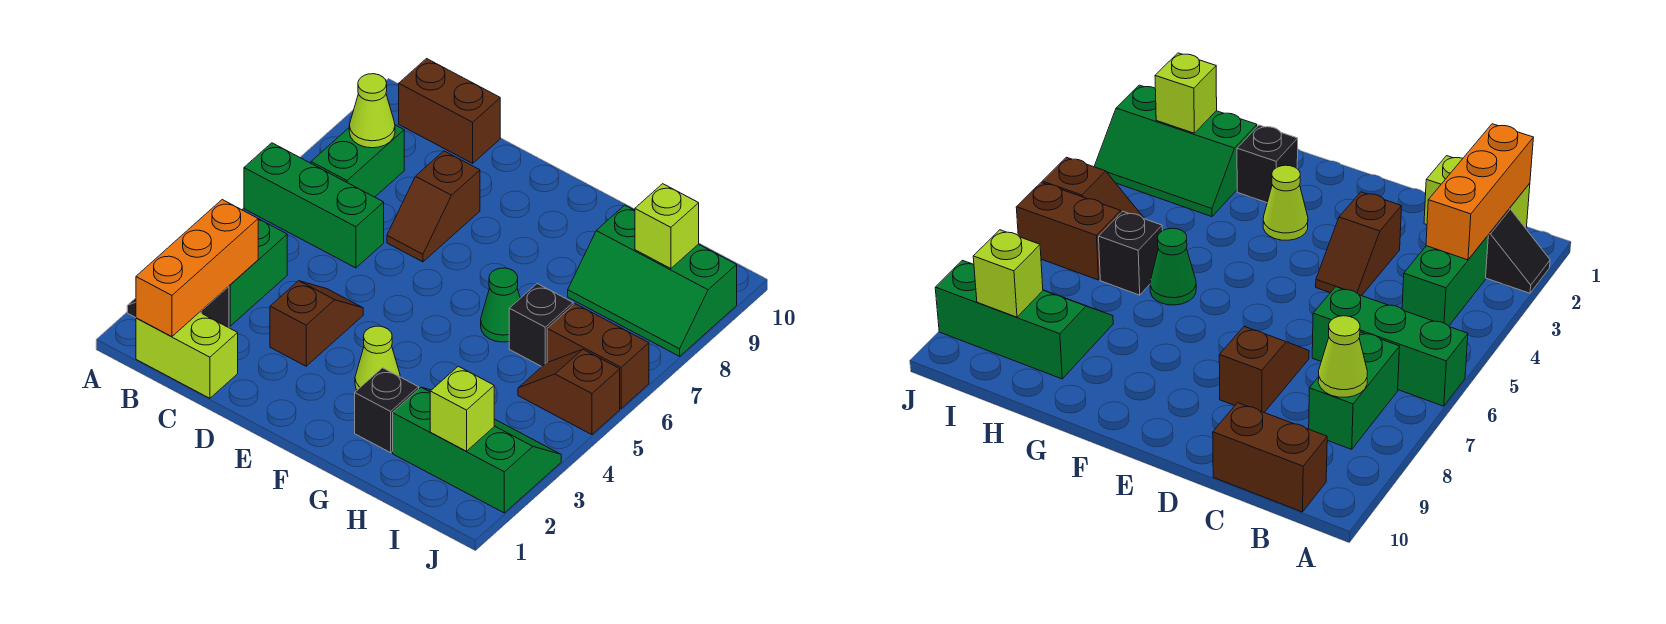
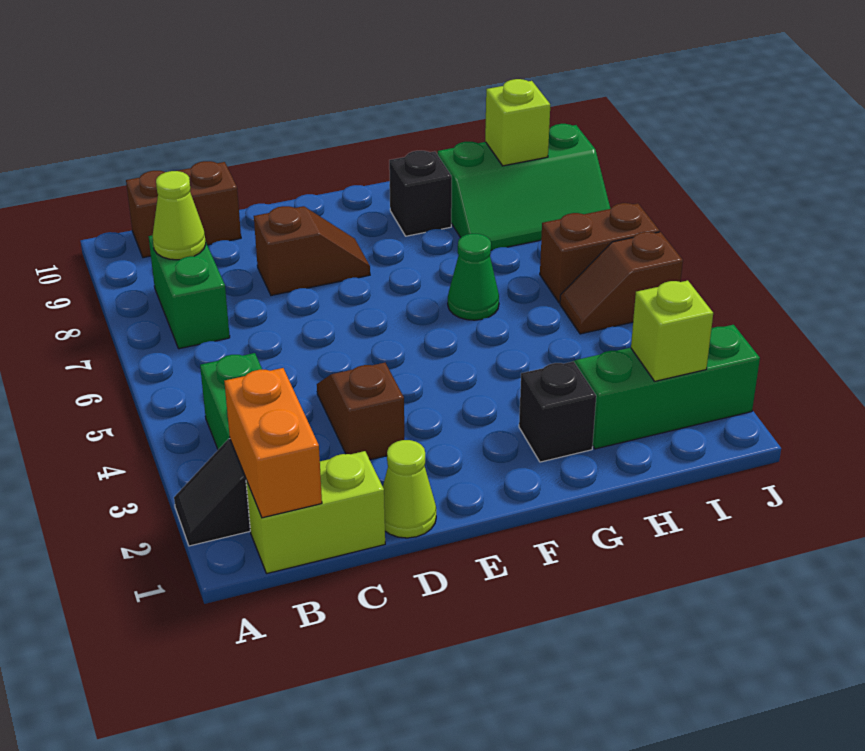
green brick A6:C6 level 1 -> none
orange brick B1:B3 level 2 -> orange brick B1:B2 level 2
brown slope D7:D8 level 1 top 8 -> brown slope D8:E8 level 1 top D
lime cone F3 level 1 -> lime cone D1 level 1
black brick H6 level 1 -> black brick G9 level 1

